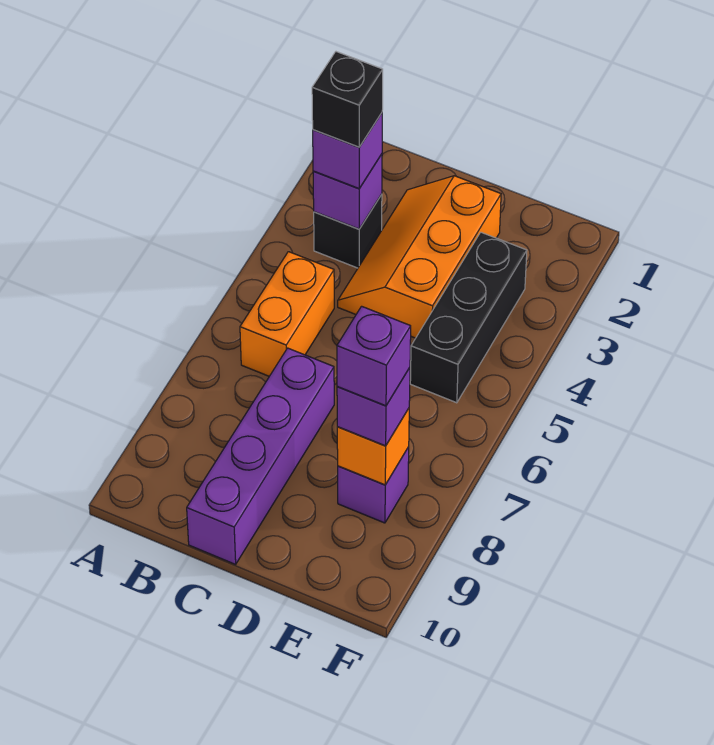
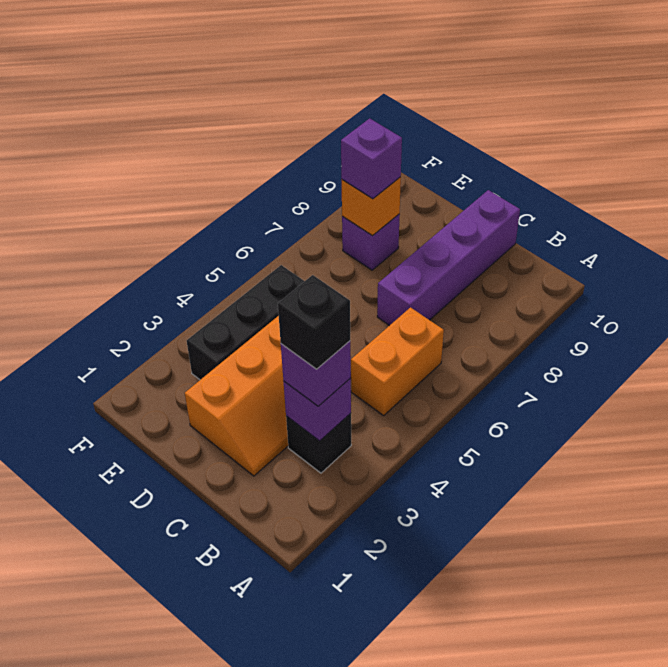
purple brick E8 level 4 -> none

